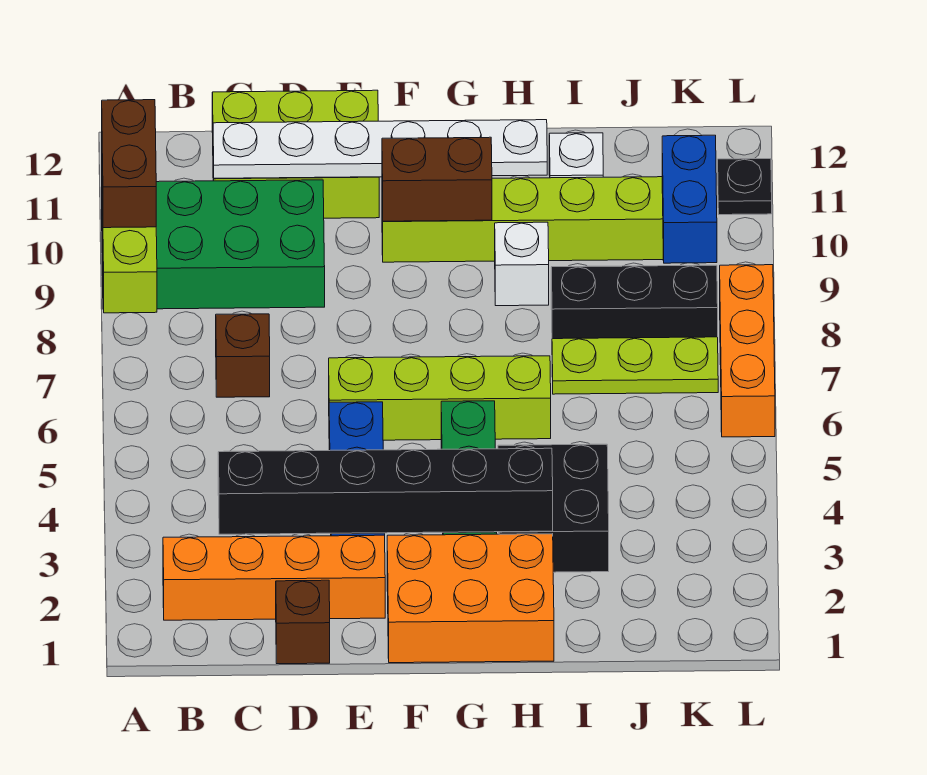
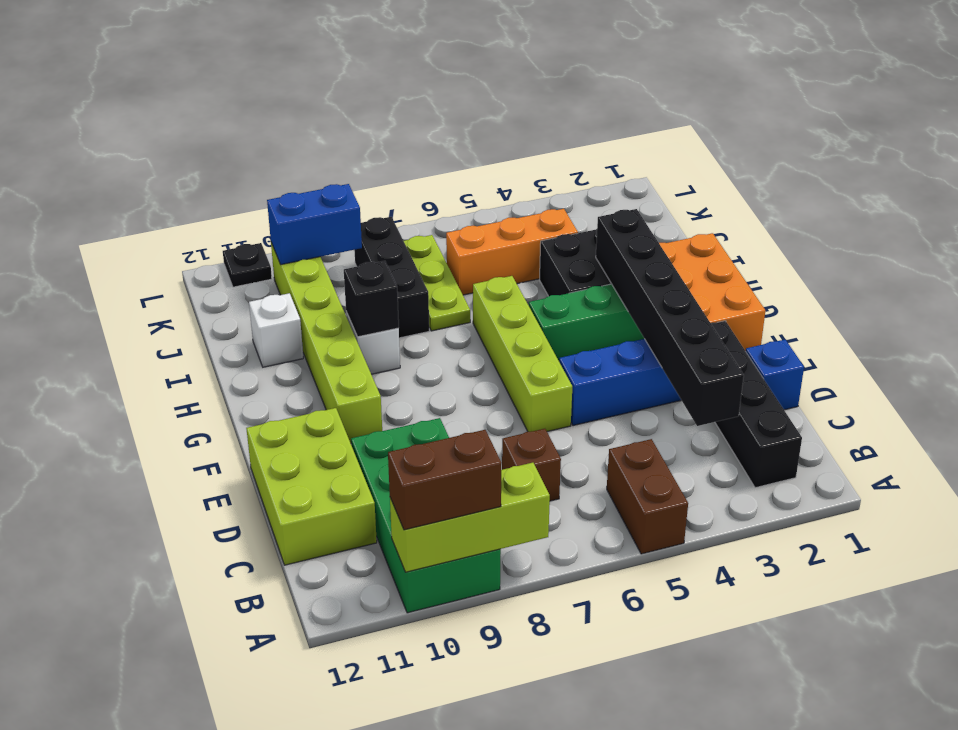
orange brick B2:E2 level 1 -> black brick B2:E2 level 1
white plate C11:H11 level 2 -> none
brown brick D1 level 1 -> blue brick D1 level 1
brown brick F10:G10 level 2 -> brown brick A5:B5 level 1
none -> black brick H9 level 2
orange brick L6:L8 level 1 -> orange brick J4:J6 level 1

